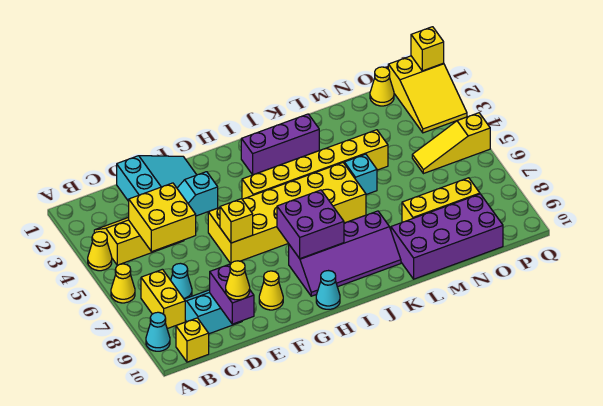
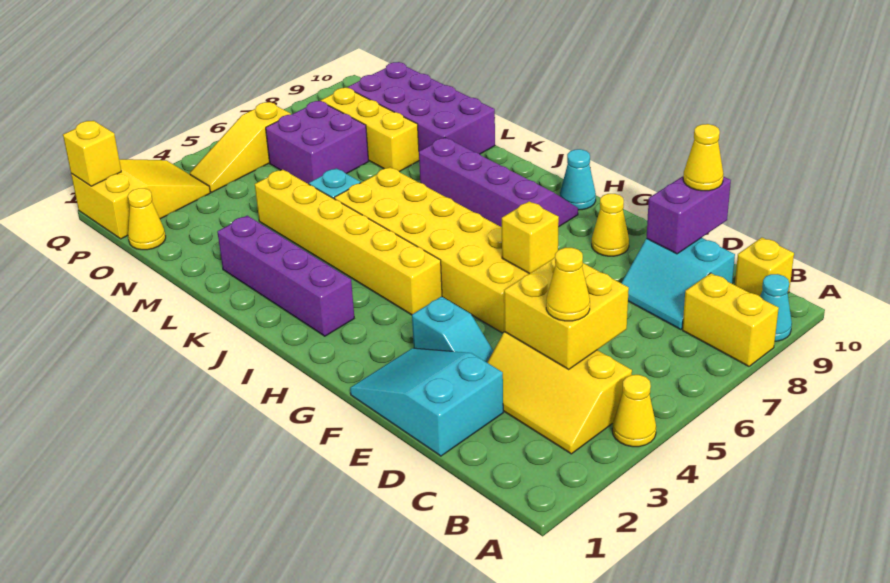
yellow cone A6 level 1 -> yellow cone C4 level 3
yellow brick B7:B8 level 1 -> yellow brick A8:B8 level 1
cyan cone C7 level 1 -> none
purple brick H7:I8 level 2 -> purple brick N6:O7 level 1
purple brick I2:K2 level 1 -> purple brick I2:L2 level 1
yellow slope O5:Q5 level 1 top Q -> yellow slope P4:P6 level 1 top 6

